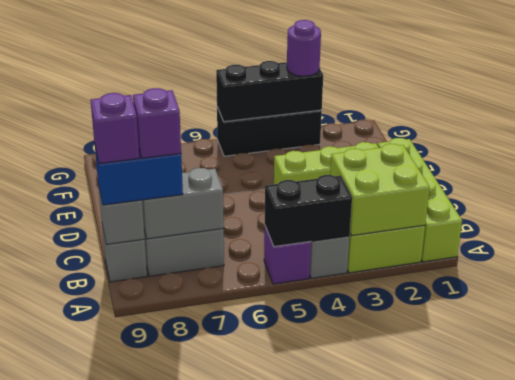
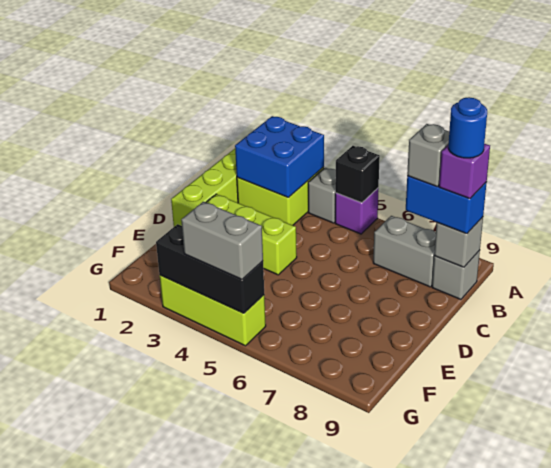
lime brick A2:B3 level 2 -> blue brick A2:B3 level 2
black brick A4:A5 level 2 -> black brick A5 level 2
grey brick B7:B8 level 2 -> grey brick G4:G5 level 3
purple brick B8 level 4 -> grey brick B8 level 4
none -> blue round brick B9 level 5
black brick G3:G5 level 1 -> lime brick G3:G5 level 1
purple round brick G3 level 3 -> none

